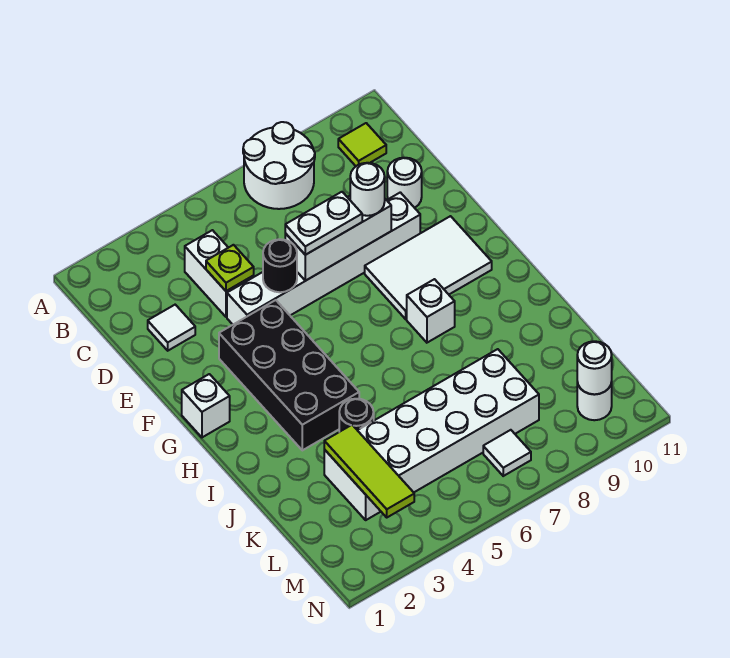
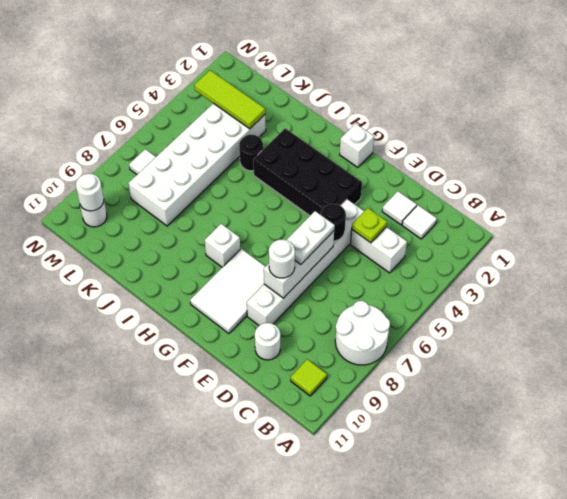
none -> white tile C2 level 1

